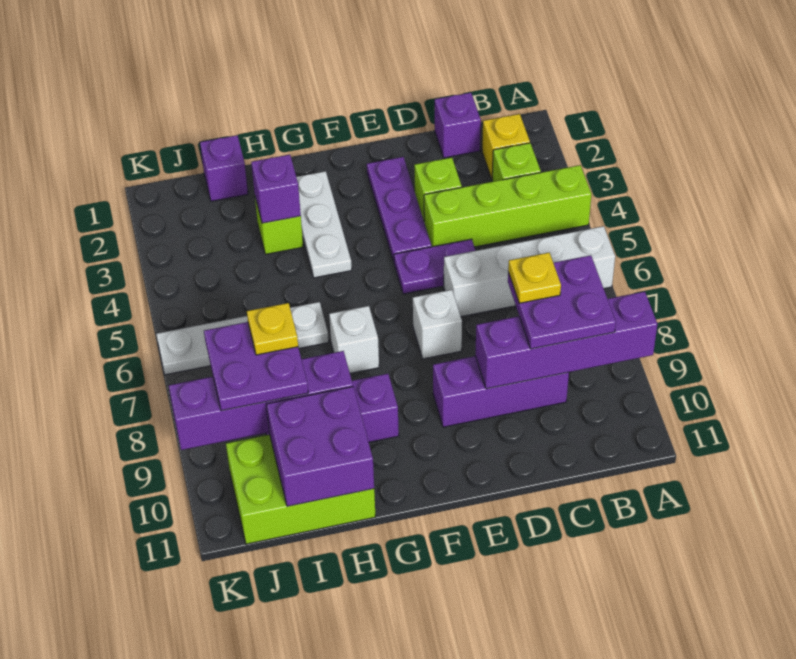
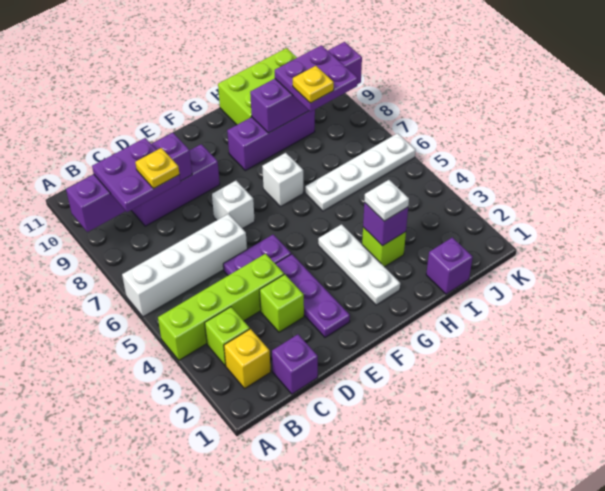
none -> white plate H3 level 3
purple brick H10:I11 level 2 -> none

